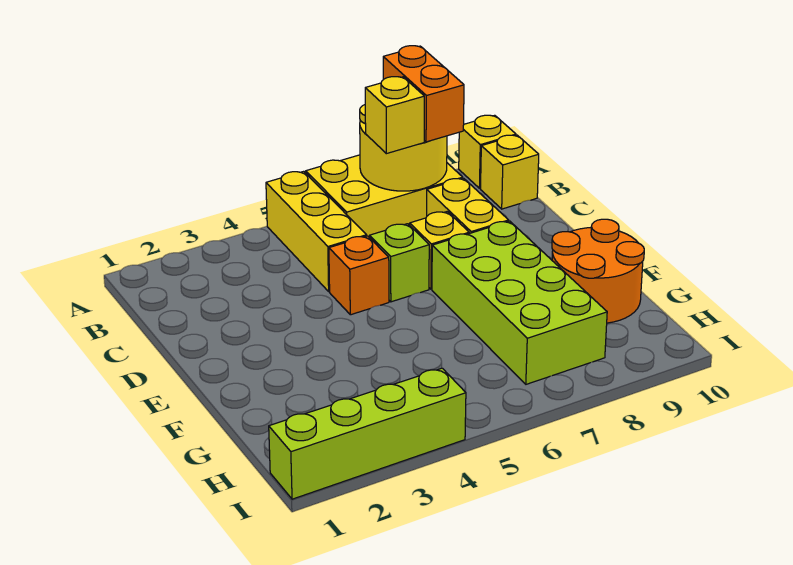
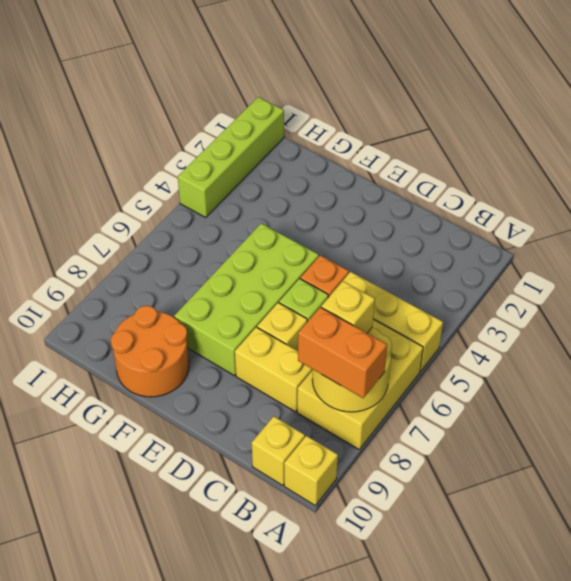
lime brick E7:H8 level 1 -> lime brick E5:F8 level 1

